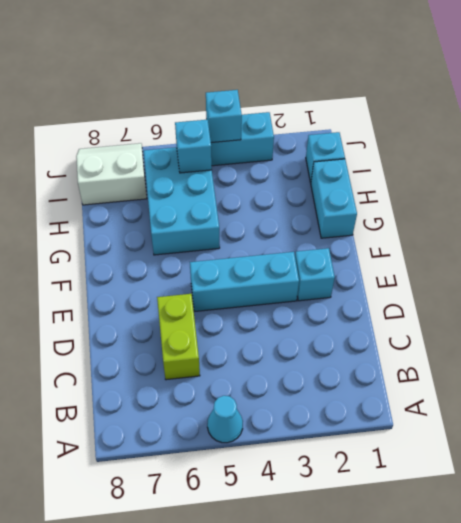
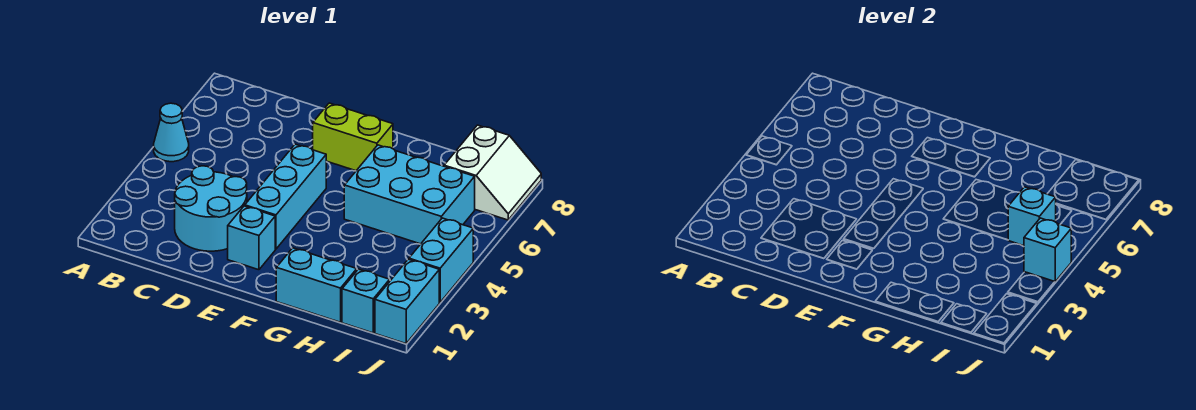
none -> cyan round brick C2:D3 level 1
lime brick C6:D6 level 1 -> lime brick E7:F7 level 1
none -> cyan brick J1:J2 level 1

